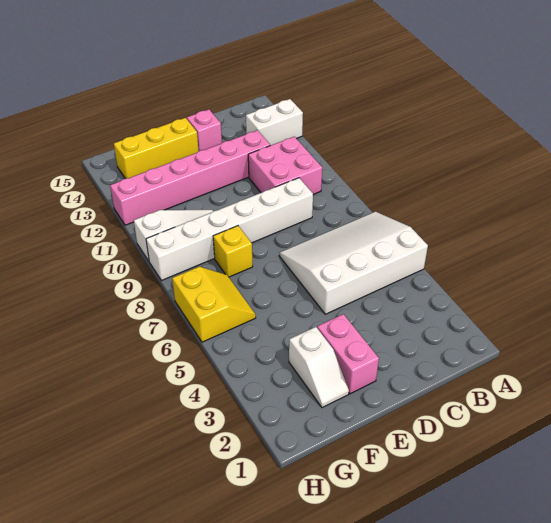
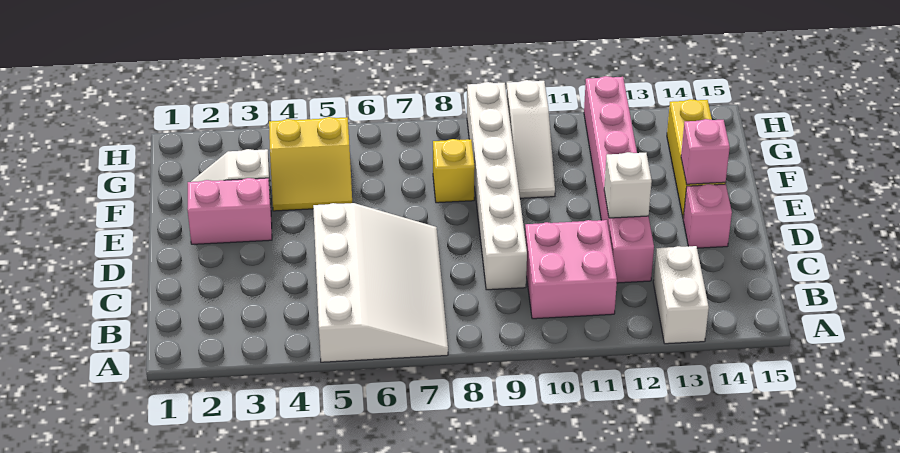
none -> white brick D12 level 2
none -> pink brick E14 level 2
yellow slope G6:H7 level 1 top H -> yellow slope F4:G5 level 1 top G

